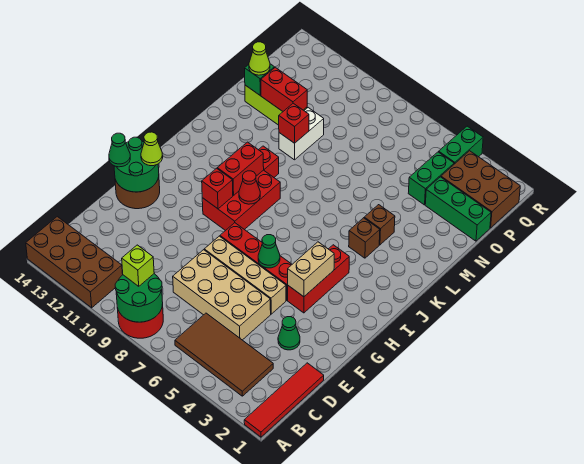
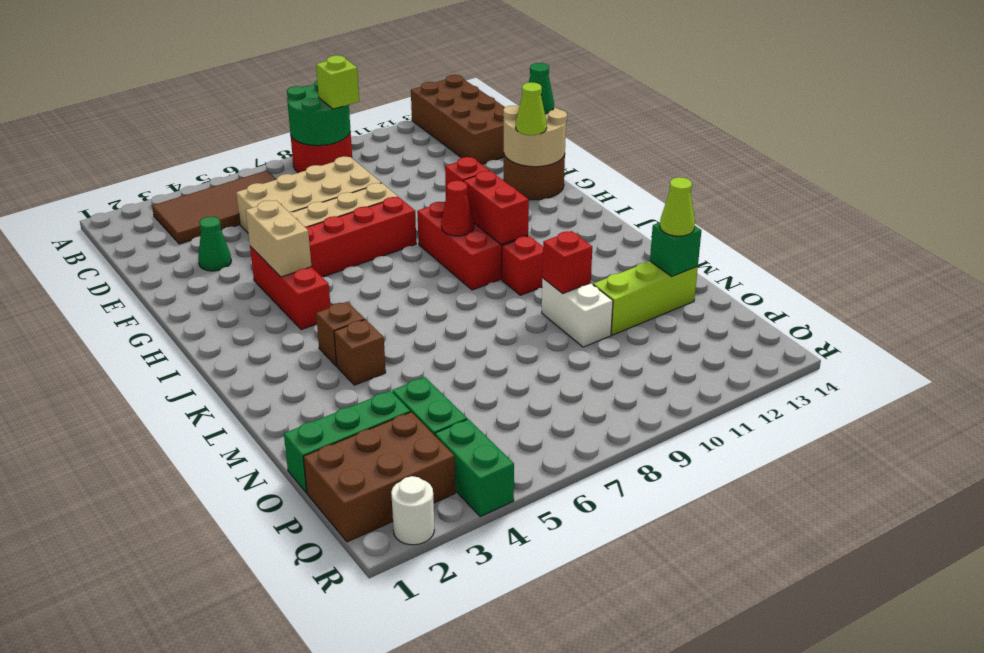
red tile A1:D1 level 1 -> none
brown brick A11:B14 level 1 -> brown brick A13:D14 level 1
green round brick F13:G14 level 2 -> tan round brick F13:G14 level 2
green cone G6 level 2 -> none
red brick N11:N12 level 2 -> none
none -> white round brick R2 level 1

